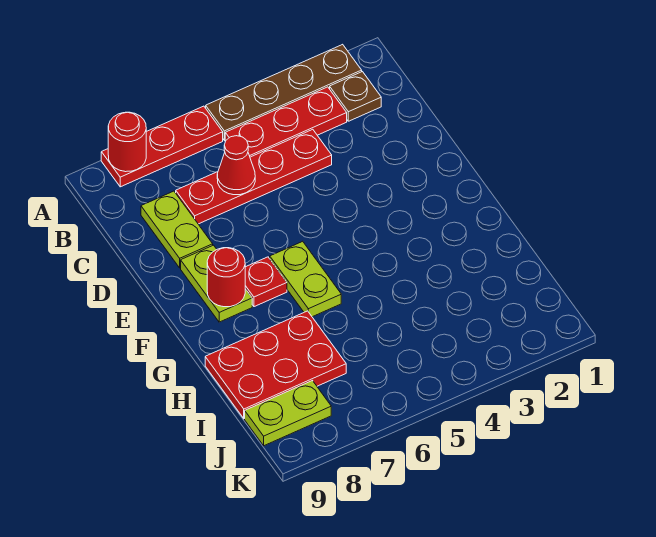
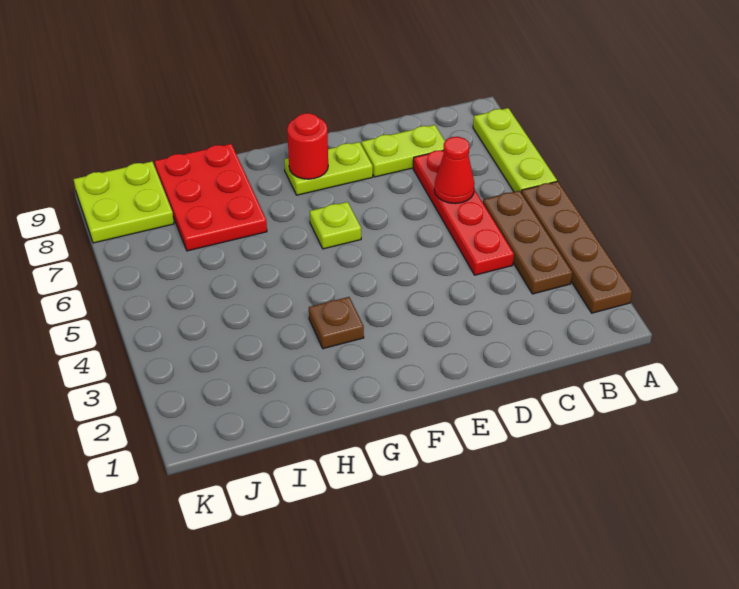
red plate A6:A8 level 1 -> lime plate A6:A8 level 1
red round brick A8 level 2 -> none
brown plate B2 level 1 -> brown plate G3 level 1
red plate B3:B5 level 1 -> brown plate B3:B5 level 1
lime plate F6:G6 level 1 -> lime plate F6 level 1
red plate F7 level 1 -> none
lime plate J8:J9 level 1 -> lime plate J8:K9 level 1

